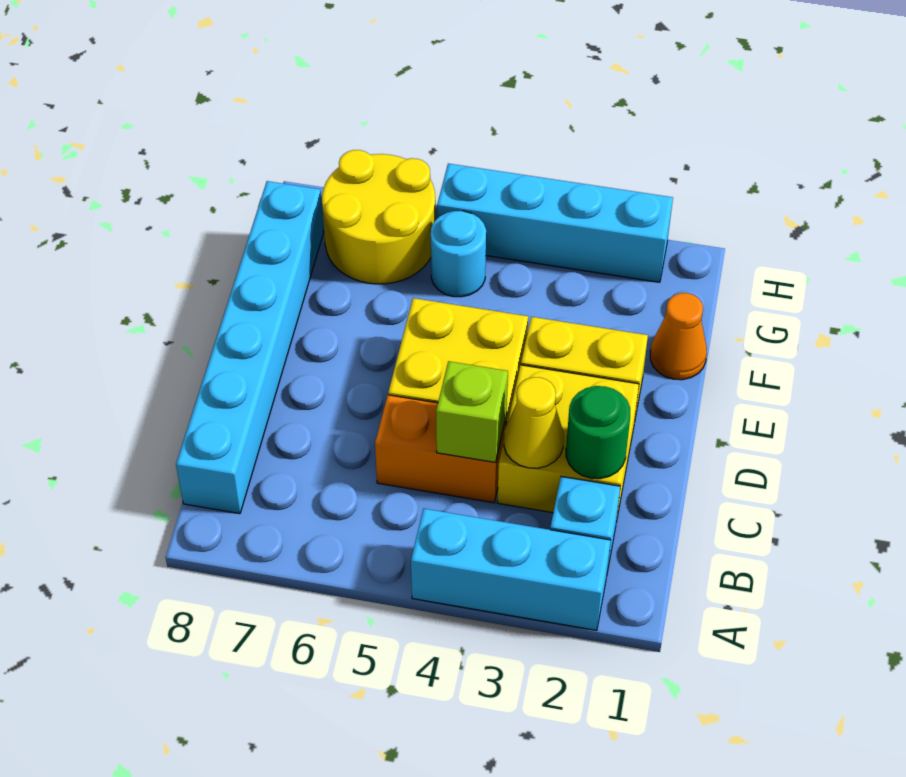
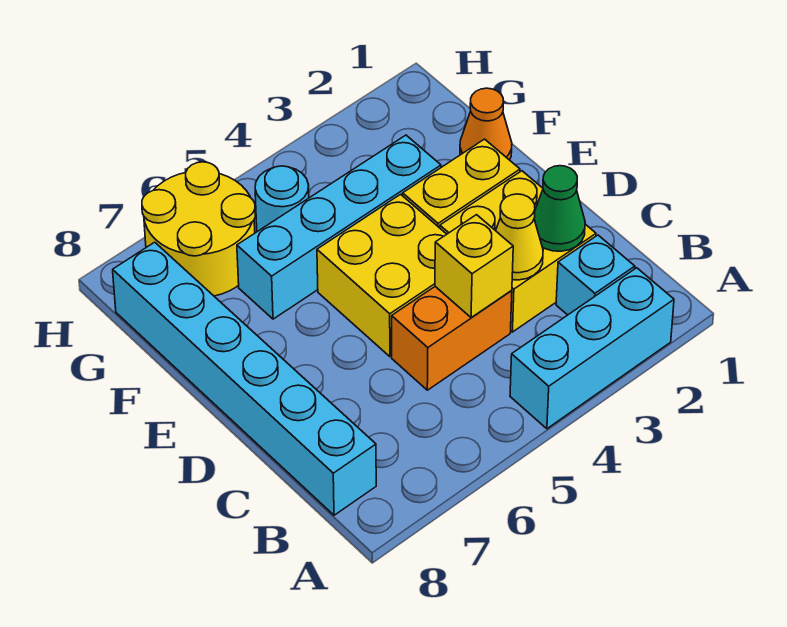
green round brick C2 level 2 -> green cone C2 level 2
lime brick C4 level 2 -> yellow brick C4 level 2
cyan brick H2:H5 level 1 -> cyan brick F3:F6 level 1

